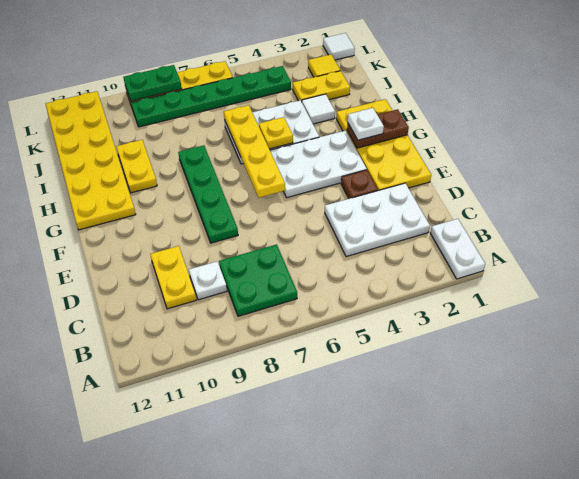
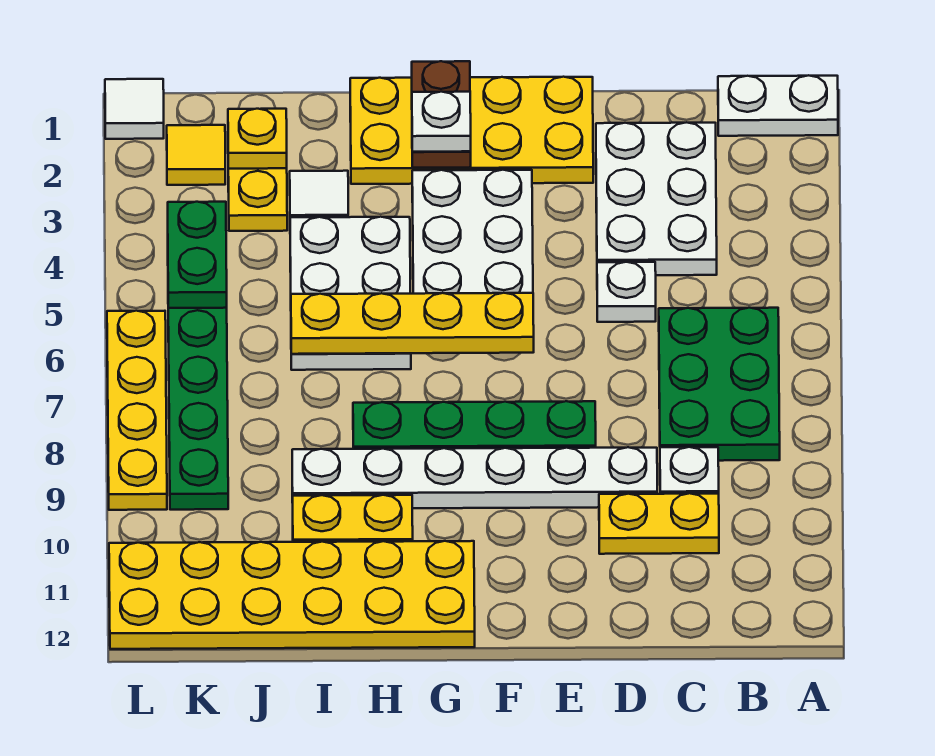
green plate B7:C8 level 1 -> green plate B6:C8 level 1
none -> white plate D5 level 1
none -> white plate D9:I9 level 1
brown plate E3 level 1 -> none
yellow plate H5 level 2 -> yellow plate J2 level 2
green plate L8:L9 level 2 -> green plate K4:K5 level 2

